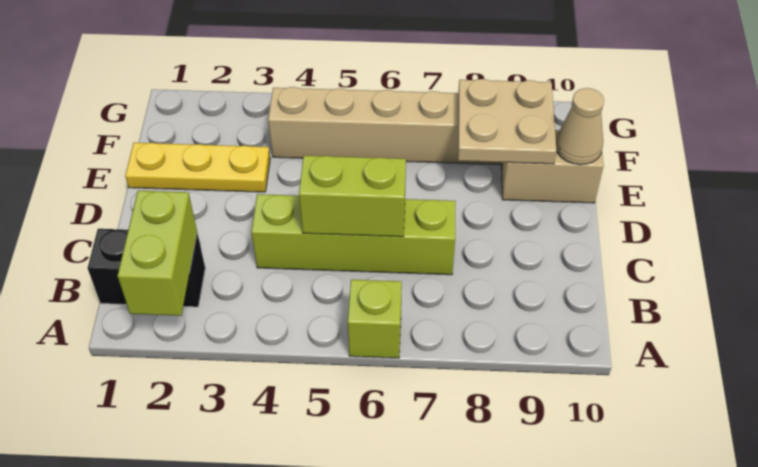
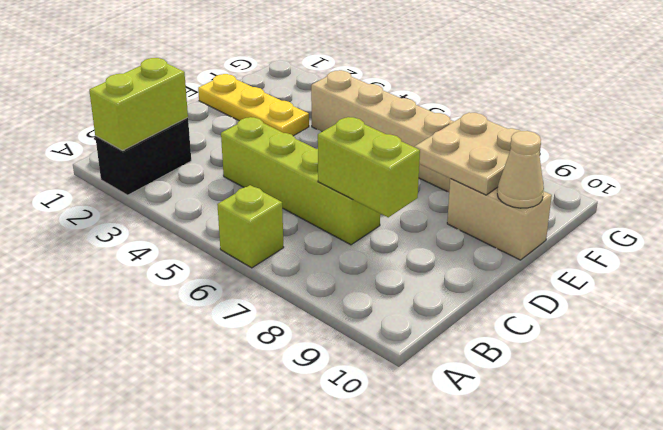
black brick B1:B2 level 1 -> black brick A2:B2 level 1
lime brick C5:C6 level 2 -> lime brick C7:C8 level 2

